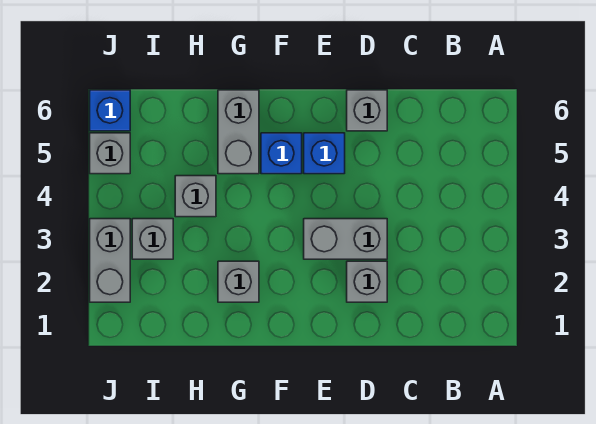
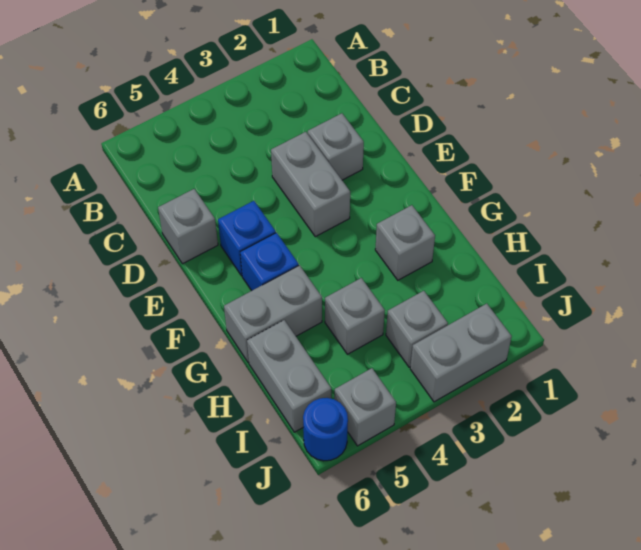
none -> grey brick H6:I6 level 1
blue brick J6 level 1 -> blue round brick J6 level 1

